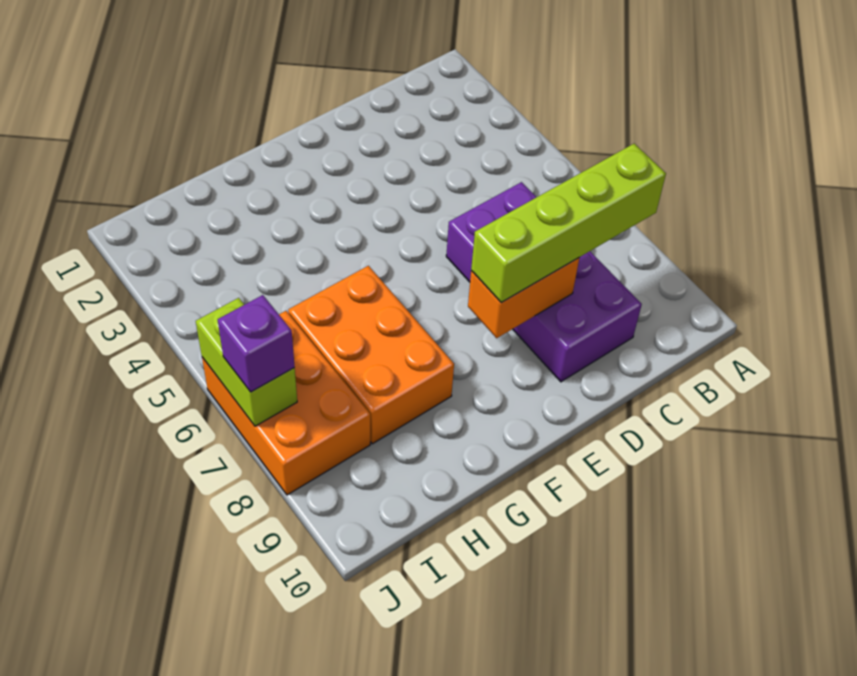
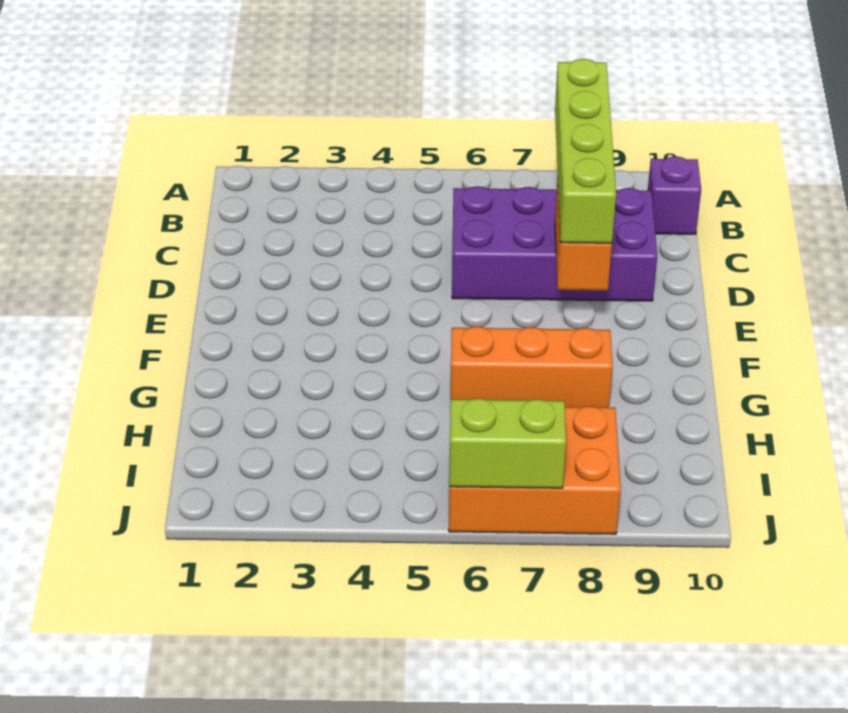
orange brick G6:H8 level 1 -> orange brick G6:G8 level 1
purple brick J7 level 3 -> purple brick B10 level 1

